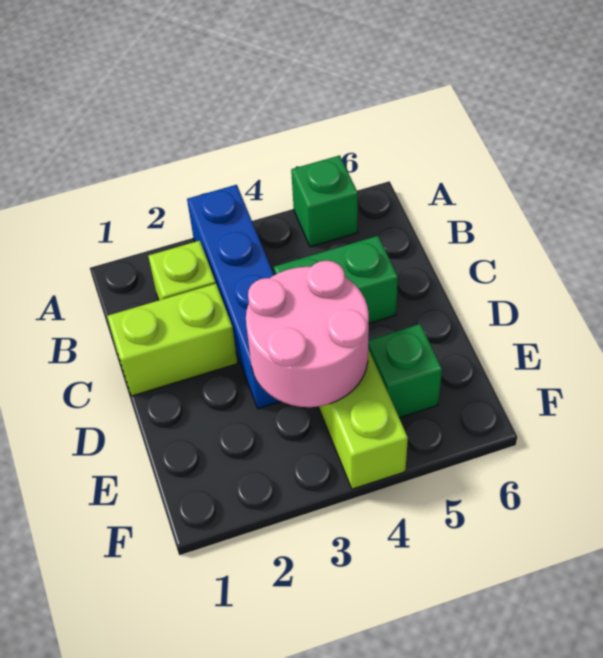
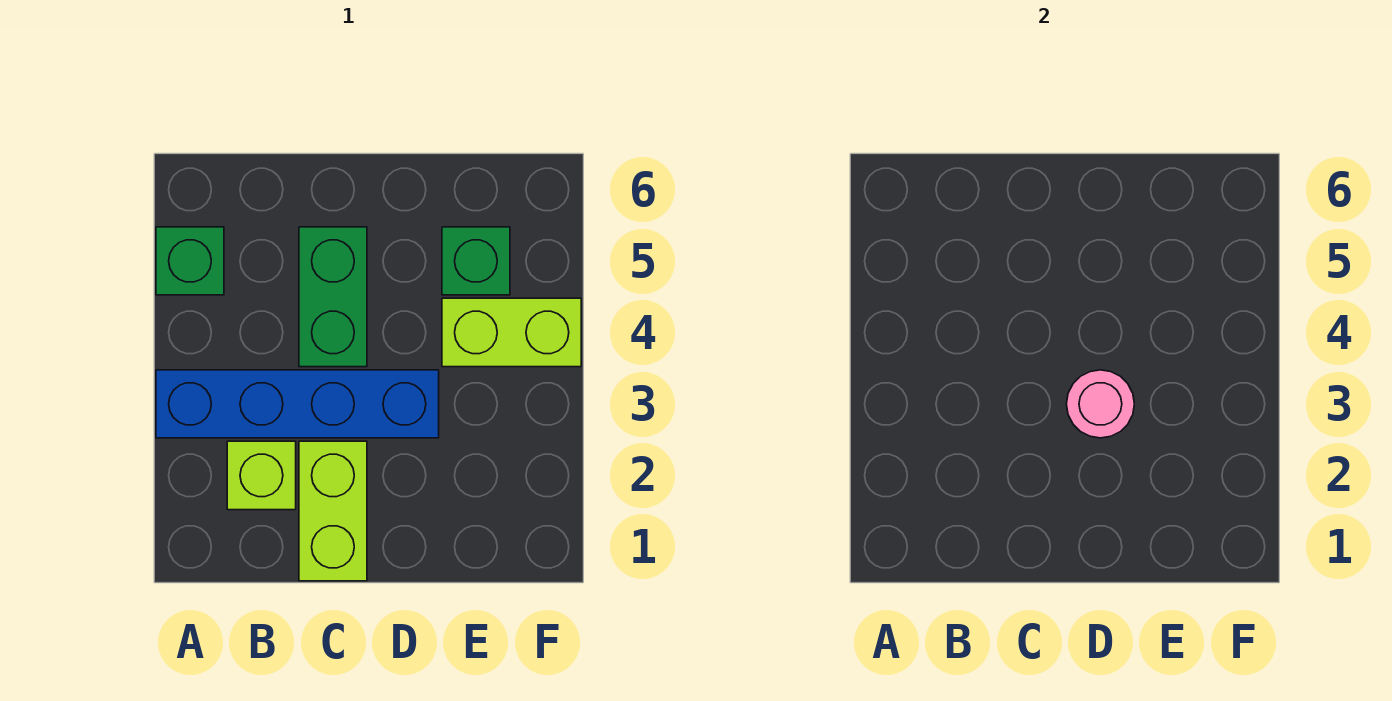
pink round brick D3:E4 level 2 -> pink round brick D3 level 2

